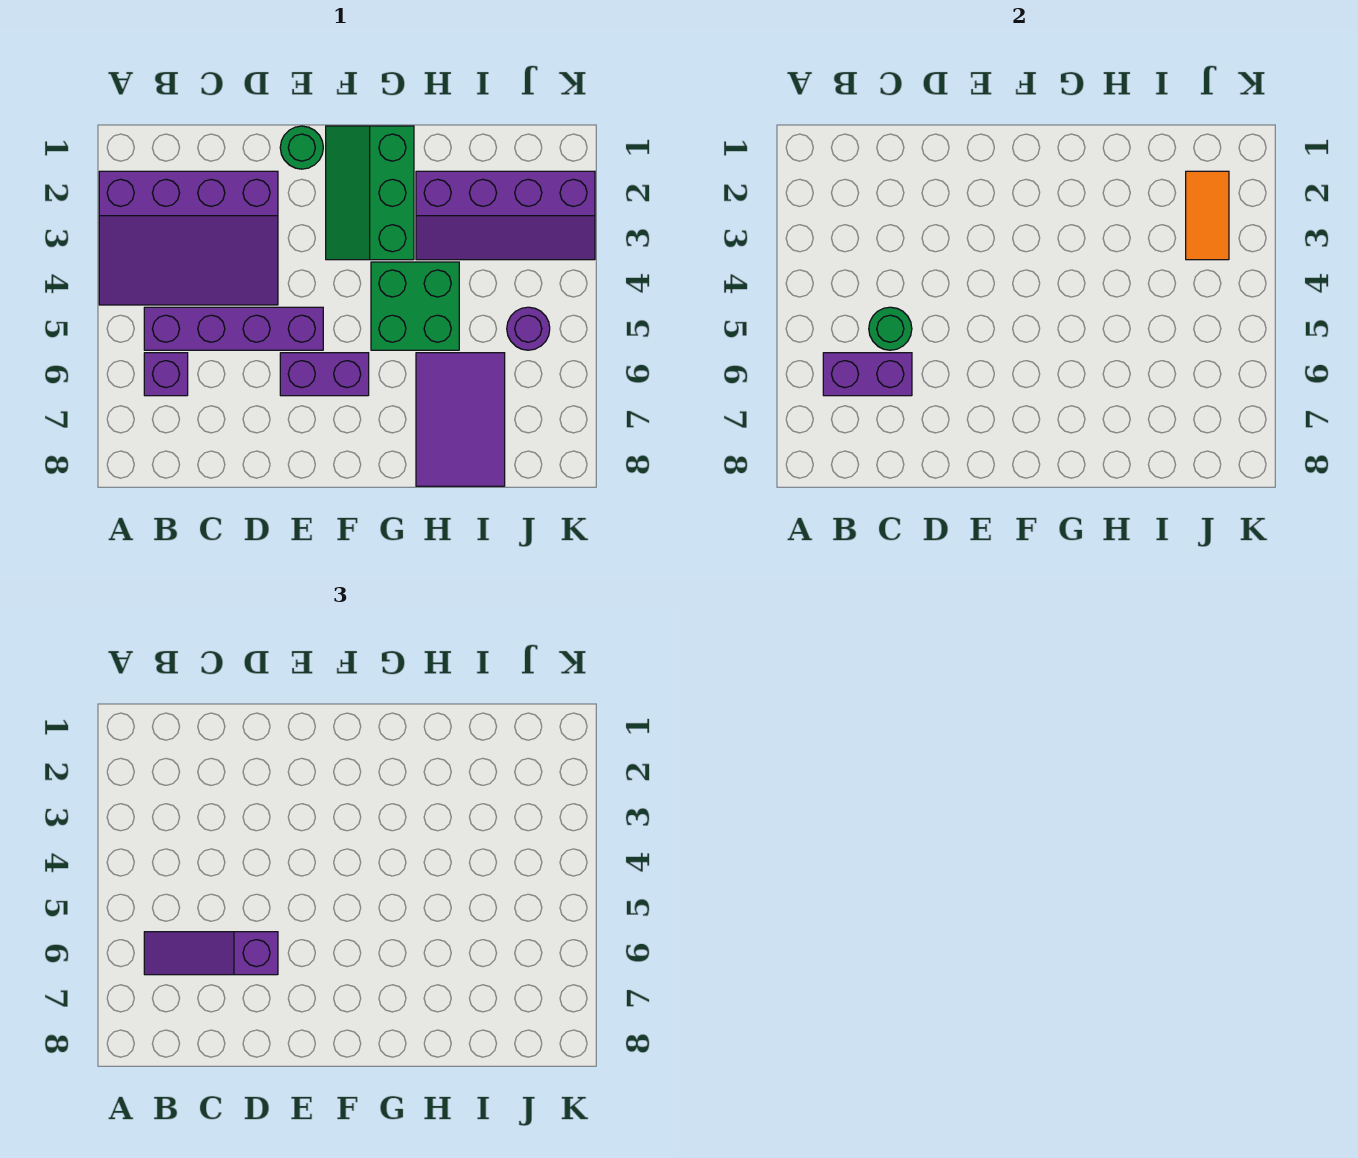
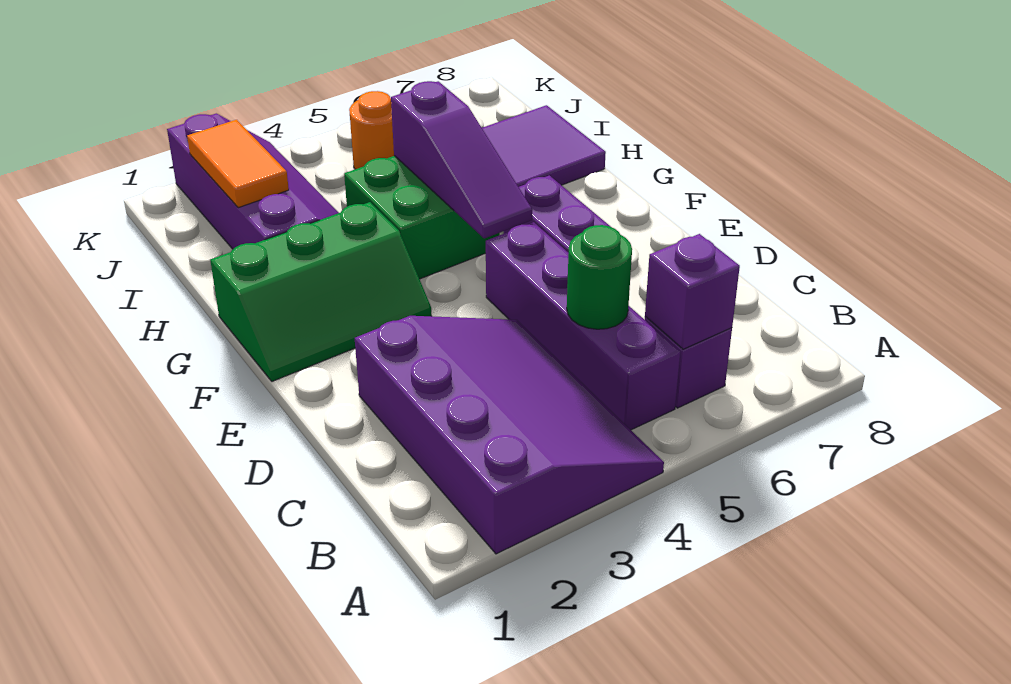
purple brick B6:C6 level 2 -> purple brick B6 level 2
purple slope B6:D6 level 3 top D -> purple slope F5:H5 level 2 top H
green round brick E1 level 1 -> none
orange tile J2:J3 level 2 -> orange tile I2:J2 level 2
purple round brick J5 level 1 -> orange round brick J5 level 1

